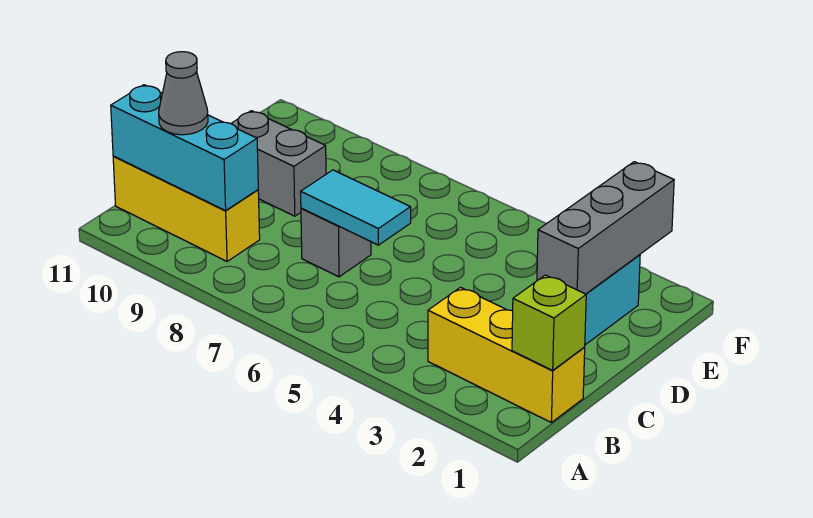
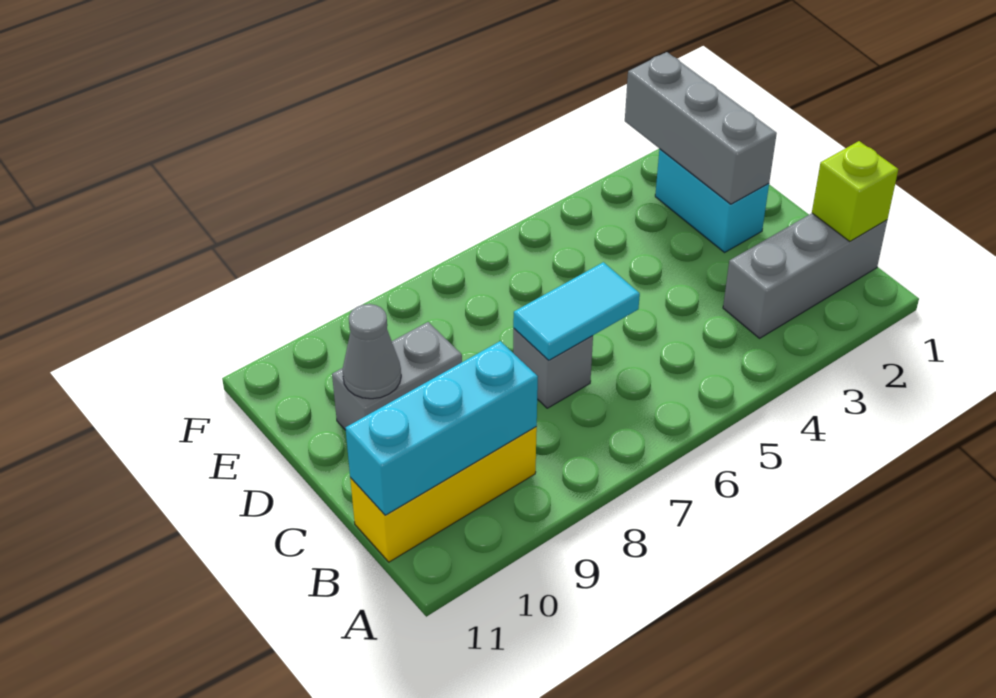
yellow brick B1:B3 level 1 -> grey brick B1:B3 level 1
grey cone B10 level 3 -> grey cone D10 level 2

